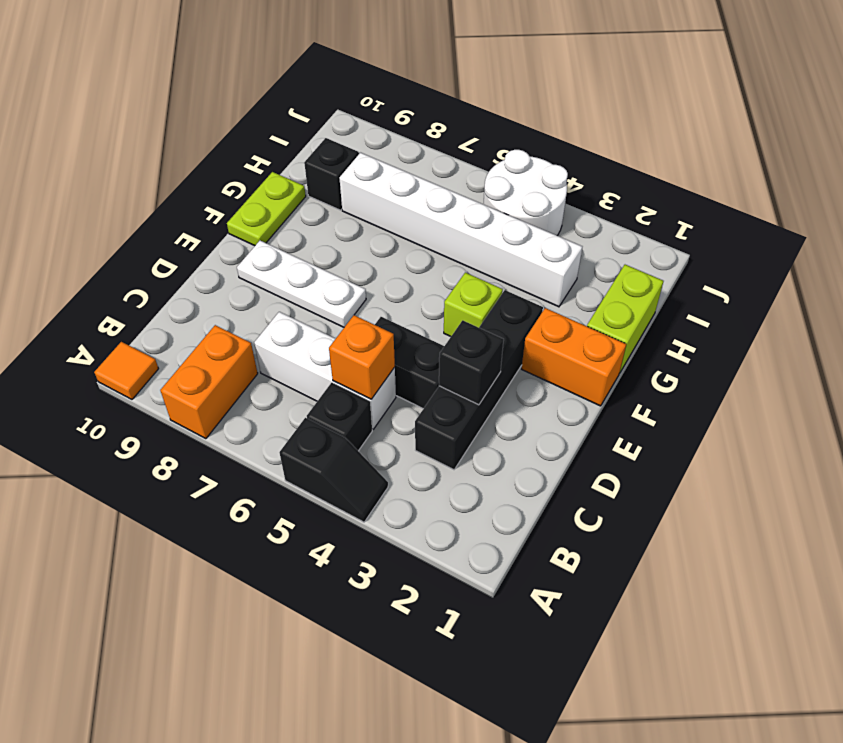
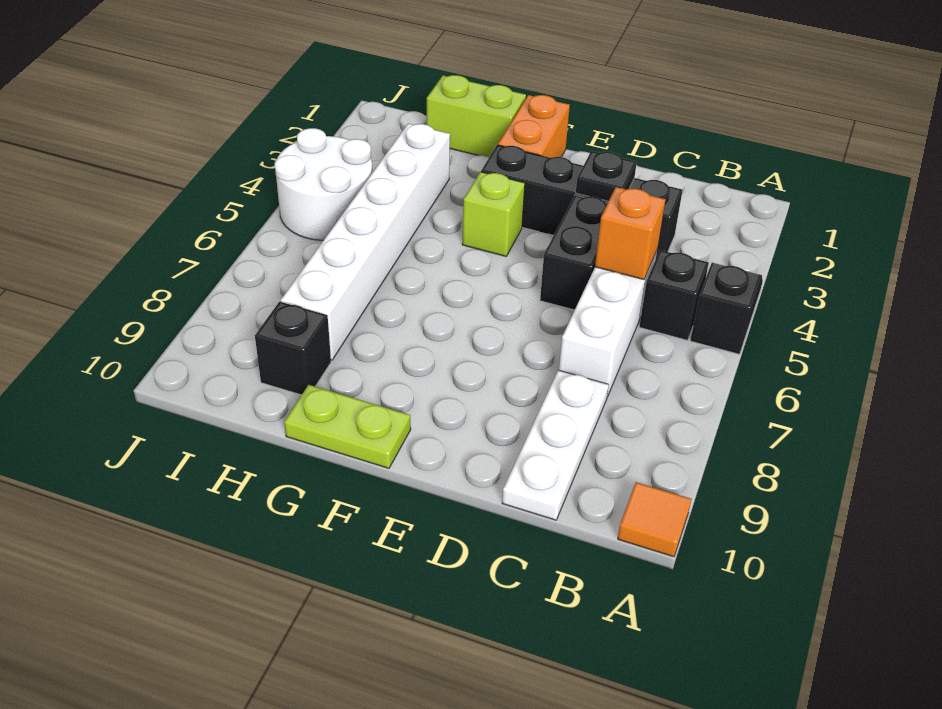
orange brick A8:B8 level 1 -> none
black brick D3 level 2 -> black plate D3 level 2
white plate E7:E9 level 1 -> white plate C8:C10 level 1

